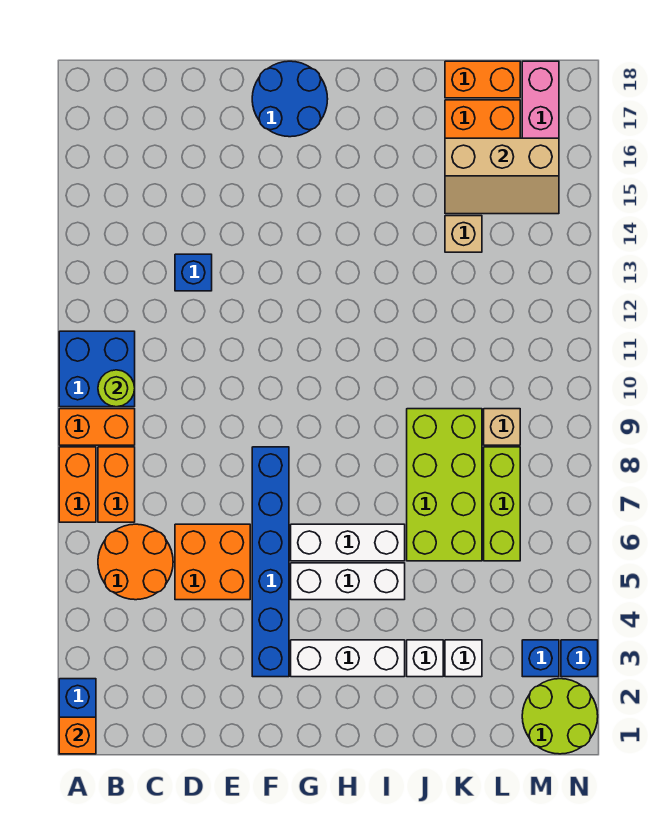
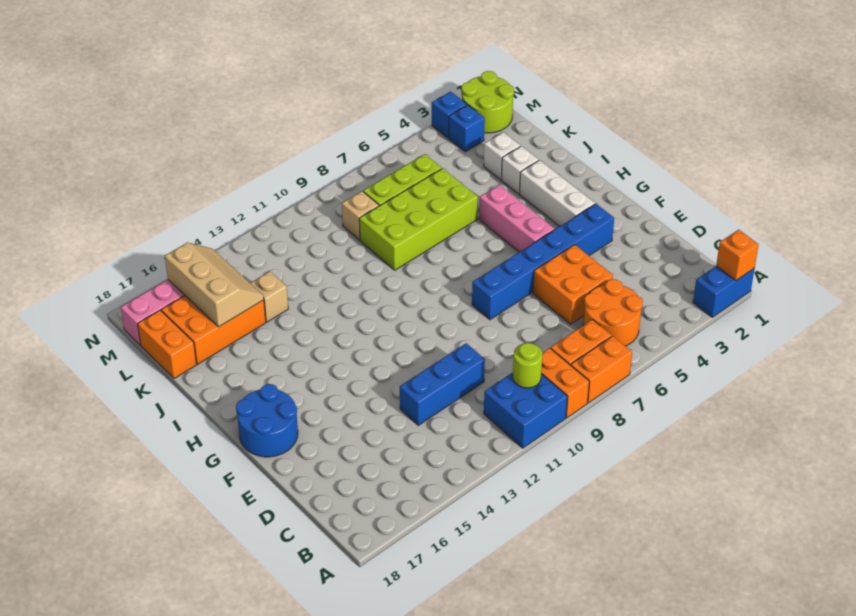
blue brick D13 level 1 -> blue brick D11:D13 level 1
white brick G5:I5 level 1 -> pink brick G5:I5 level 1
white brick G6:I6 level 1 -> none

